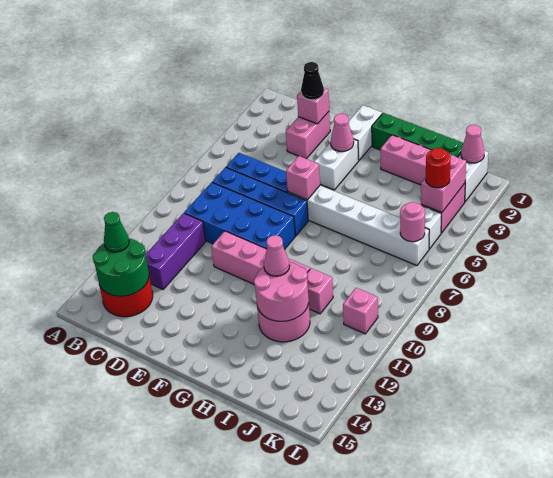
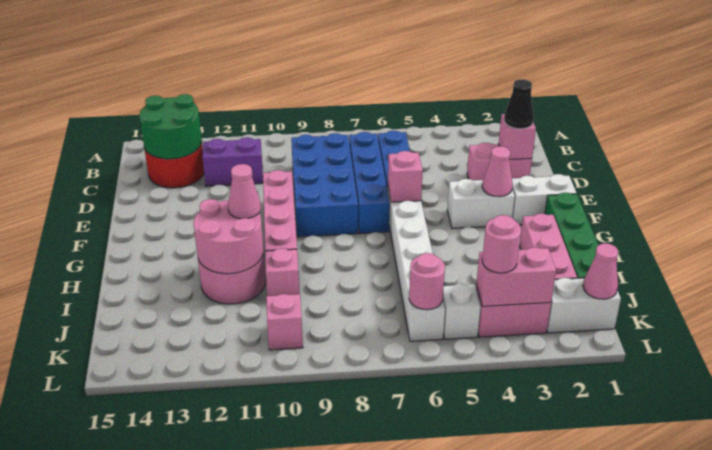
green cone B13 level 3 -> none
purple brick C10:C12 level 1 -> purple brick C11:C12 level 1
red round brick K4 level 3 -> pink round brick K4 level 3

